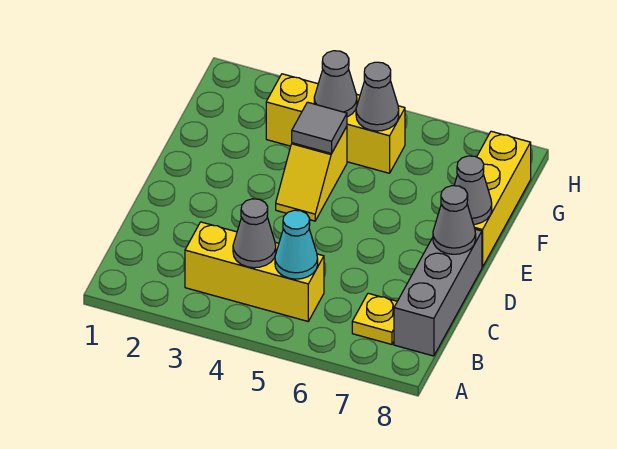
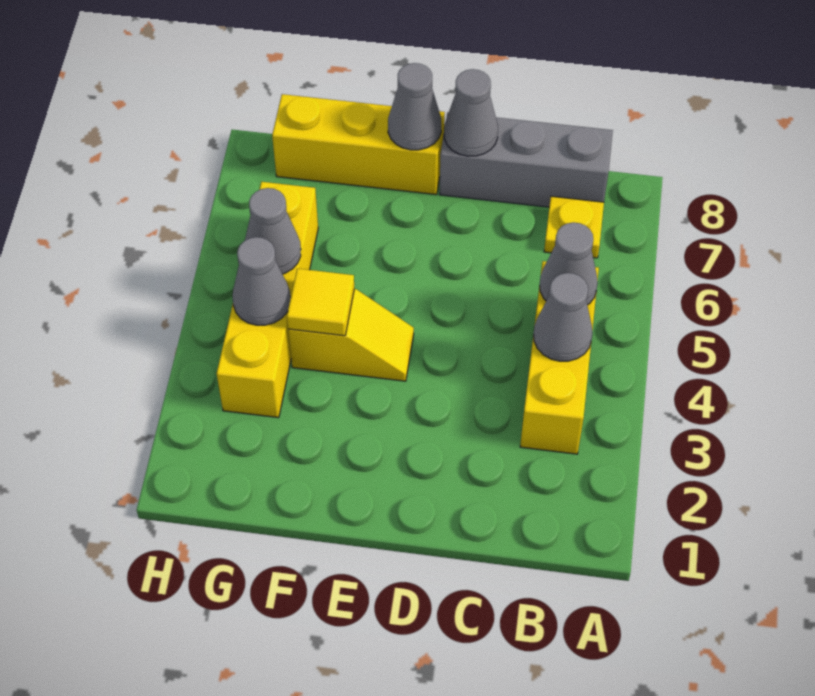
cyan cone B5 level 2 -> grey cone B5 level 2
grey tile F4 level 2 -> yellow tile F4 level 2
yellow brick G3:G5 level 1 -> yellow brick G3:G6 level 1

